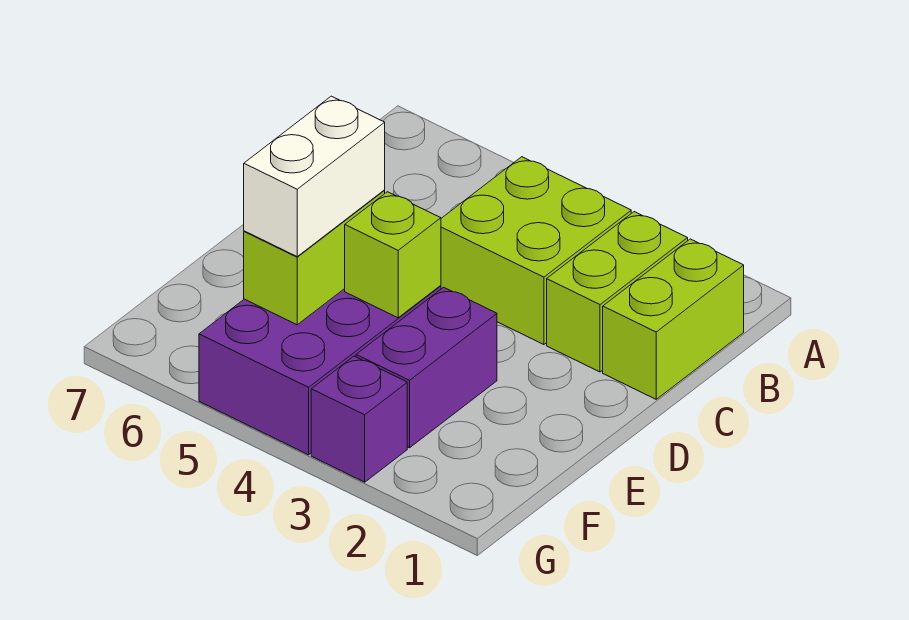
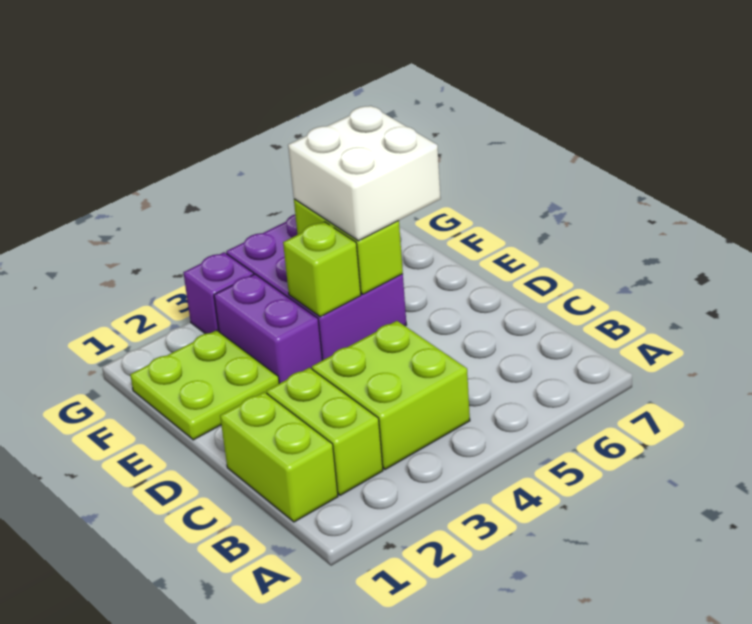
none -> lime plate E1:F2 level 1
white brick E5:F5 level 3 -> white brick E5:F6 level 3

